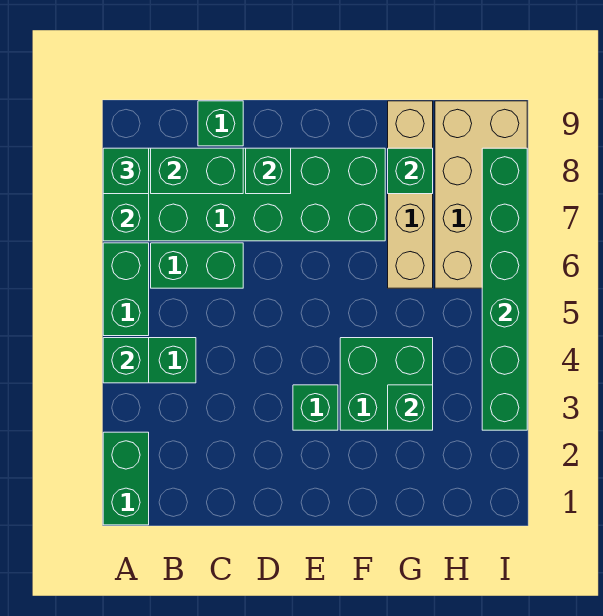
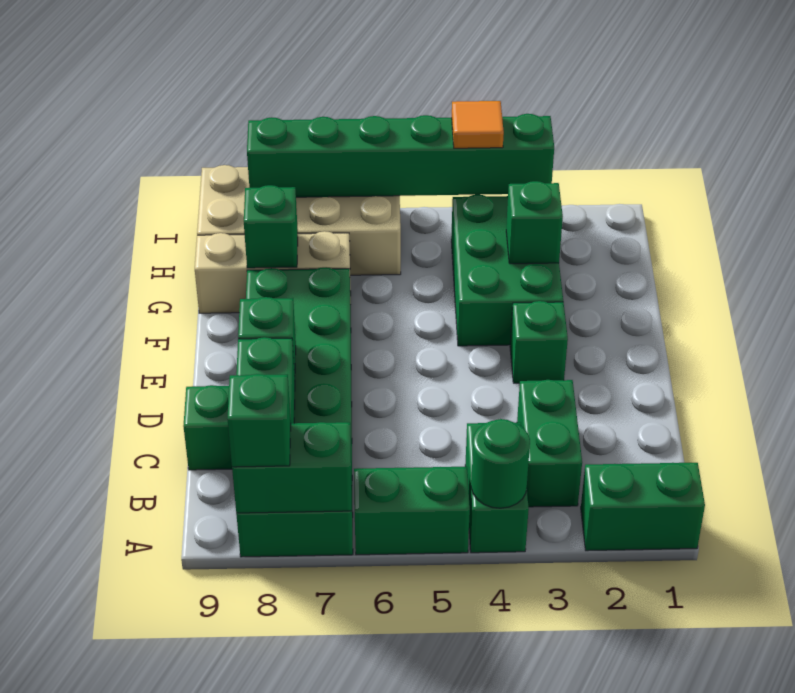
green brick A4 level 2 -> green round brick A4 level 2
green brick B6:C6 level 1 -> green brick B3:C3 level 1
green brick F3:G4 level 1 -> green brick F3:H4 level 1
tan brick G6:G9 level 1 -> tan brick G7:G9 level 1
none -> orange tile I4 level 3

